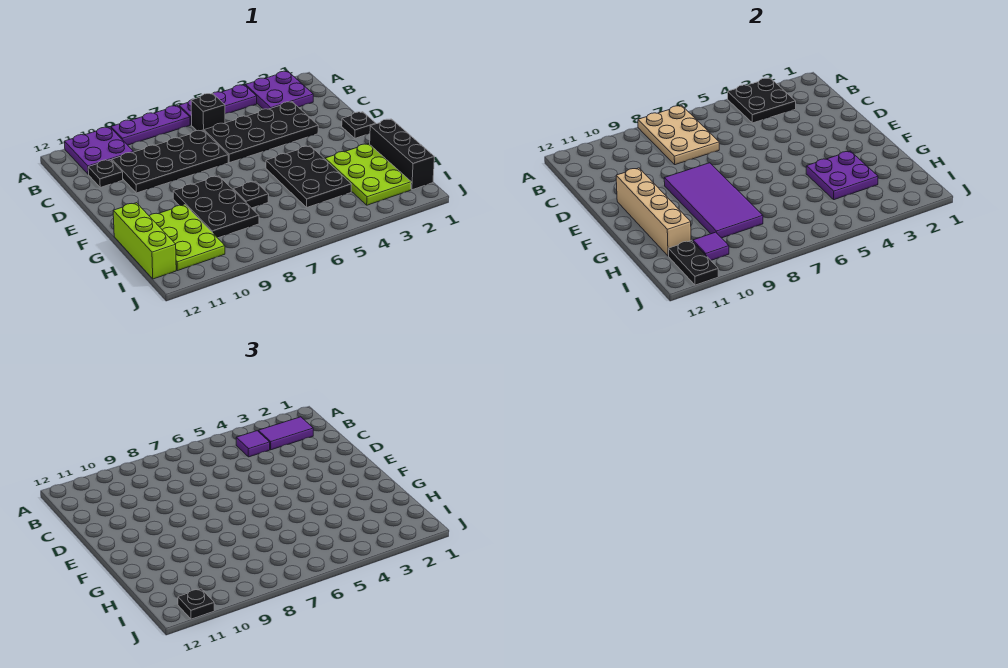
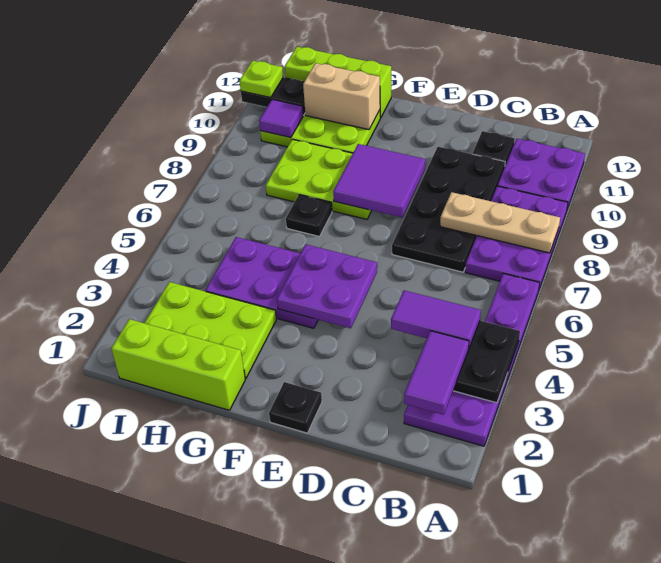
purple plate A7:A9 level 1 -> purple plate A7:B9 level 1
tan plate A7:C8 level 2 -> tan plate A8:C8 level 2
purple tile B4 level 3 -> purple tile B4:C4 level 3
black brick B6 level 1 -> none
black plate C3:D6 level 1 -> none
purple tile E8:H9 level 2 -> purple tile E8:F9 level 2
tan brick E11:H11 level 2 -> tan brick G11:H11 level 2
black plate F4:H5 level 1 -> purple plate F4:H5 level 1
black plate F8:H9 level 1 -> lime plate F8:H9 level 1
black brick G1:I1 level 1 -> lime brick G1:I1 level 1
purple plate G3:H4 level 2 -> purple plate E4:F5 level 2
black plate J11 level 3 -> lime plate J11 level 3

